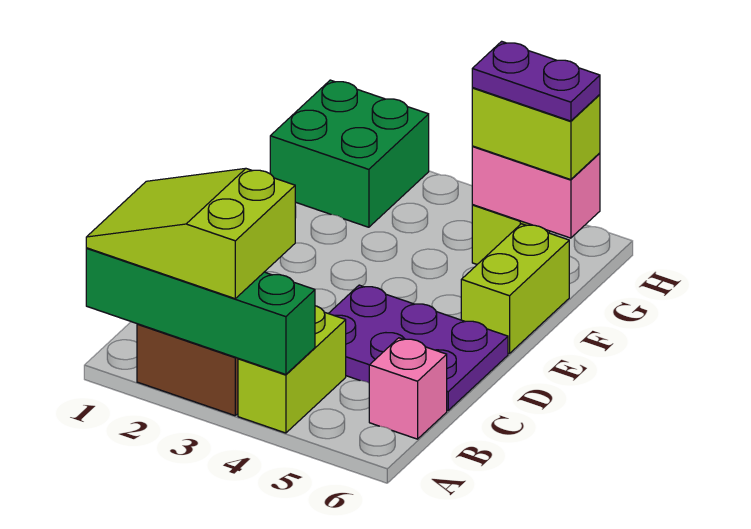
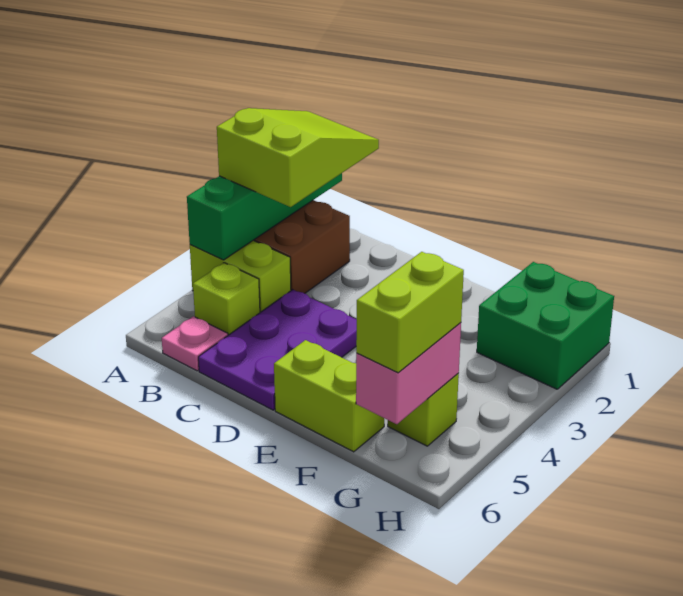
none -> lime brick B5 level 1
pink brick B6 level 1 -> pink plate B6 level 1
purple plate G5:G6 level 4 -> none

